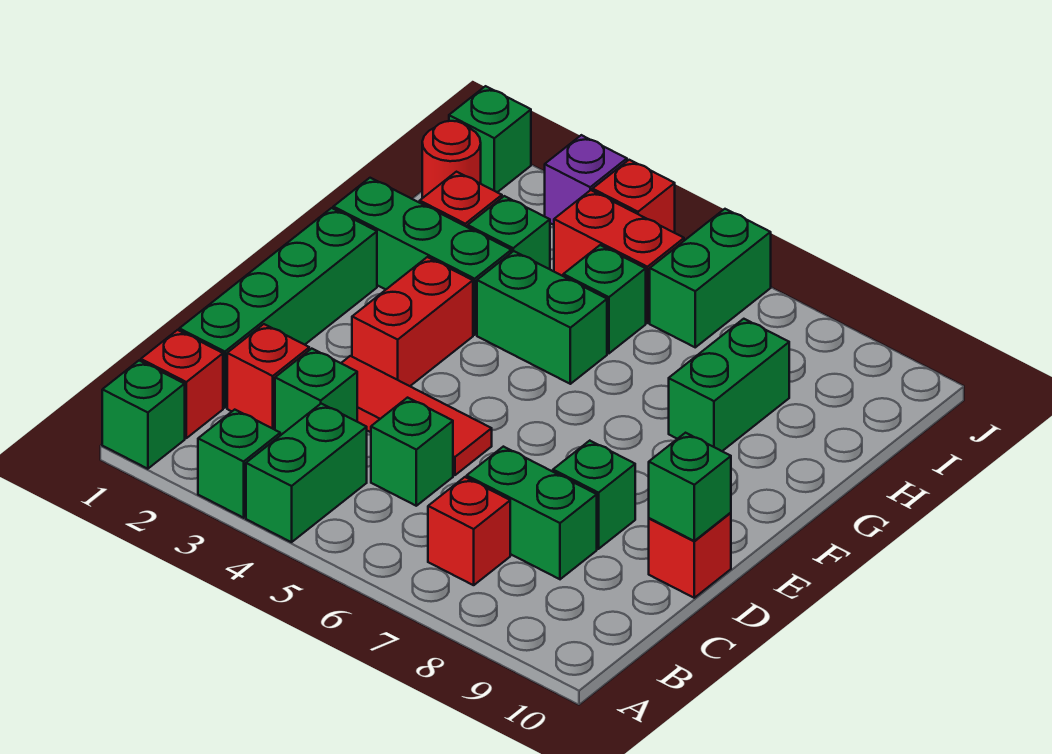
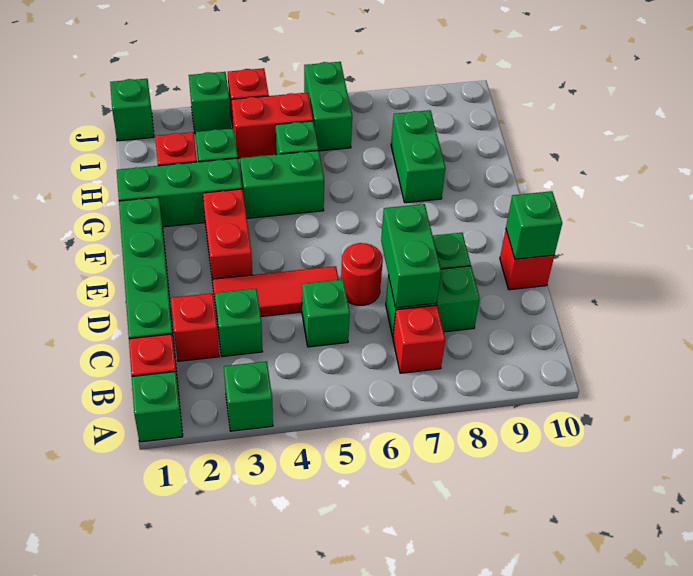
green brick A4:B4 level 1 -> green brick C7:D7 level 2
red round brick I1 level 1 -> red round brick D6 level 1
purple brick J3 level 1 -> green brick J3 level 1

